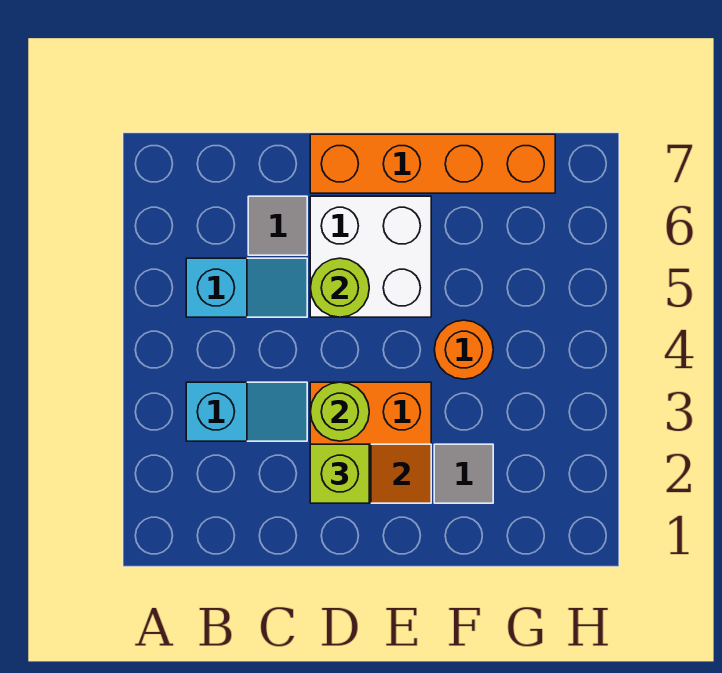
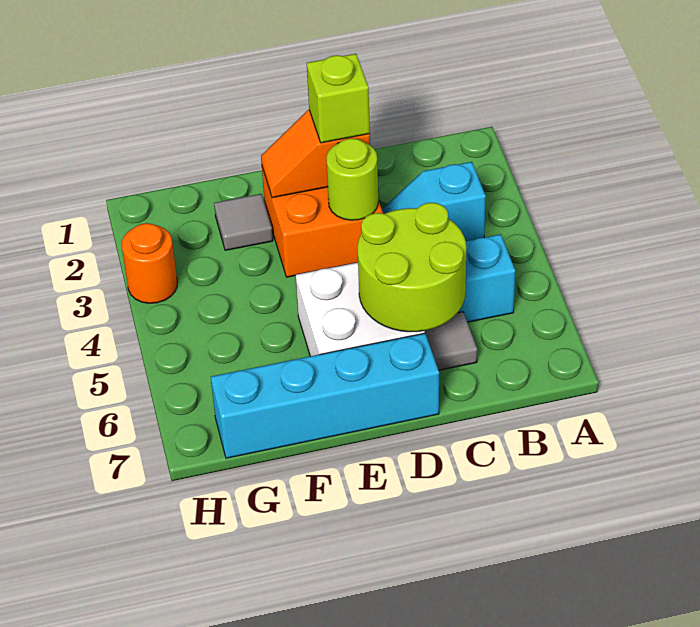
lime round brick D5 level 2 -> lime round brick C5:D6 level 2
orange brick D7:G7 level 1 -> cyan brick D7:G7 level 1
orange round brick F4 level 1 -> orange round brick H3 level 1

